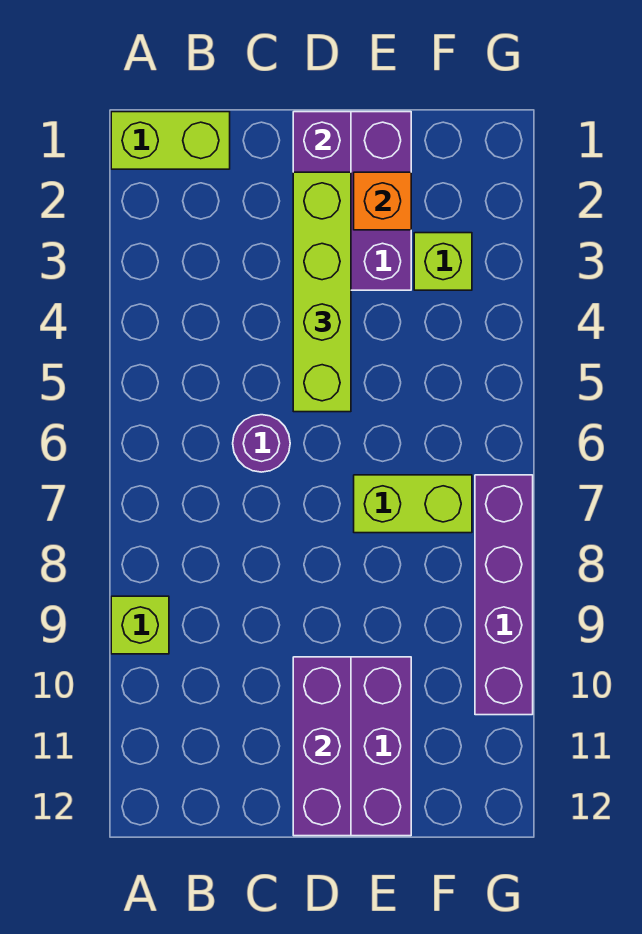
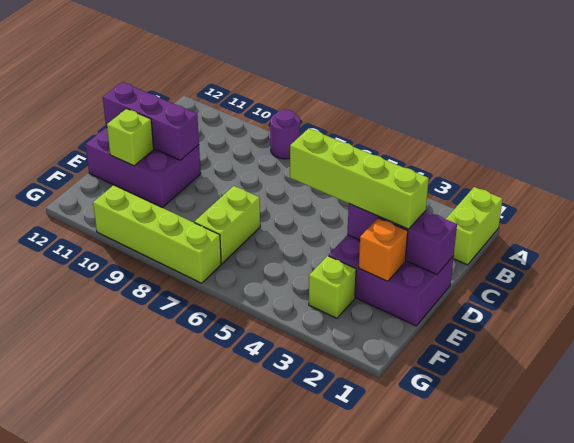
lime brick A9 level 1 -> lime brick E11 level 2
purple round brick C6 level 1 -> purple round brick A8 level 1
purple brick G7:G10 level 1 -> lime brick G7:G10 level 1

